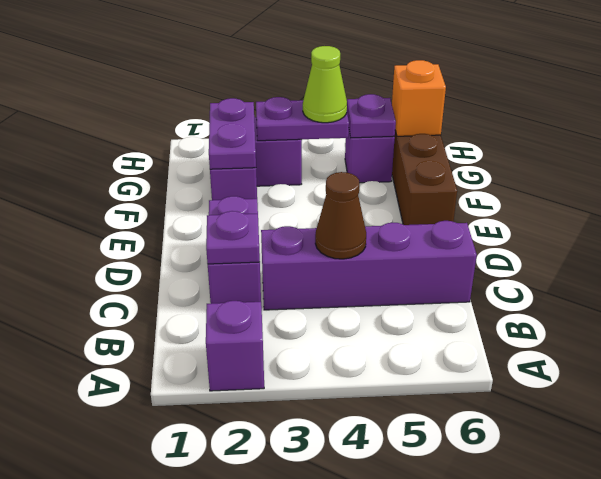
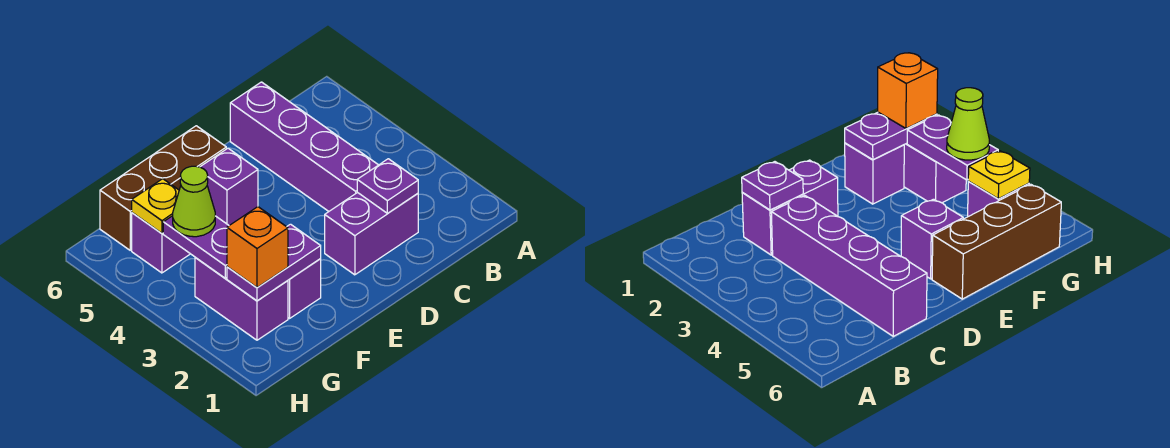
purple brick A2 level 1 -> purple brick E5 level 1
brown cone C4 level 2 -> none
purple plate G5 level 2 -> yellow plate G5 level 2
orange brick G6 level 2 -> orange brick G2 level 3

